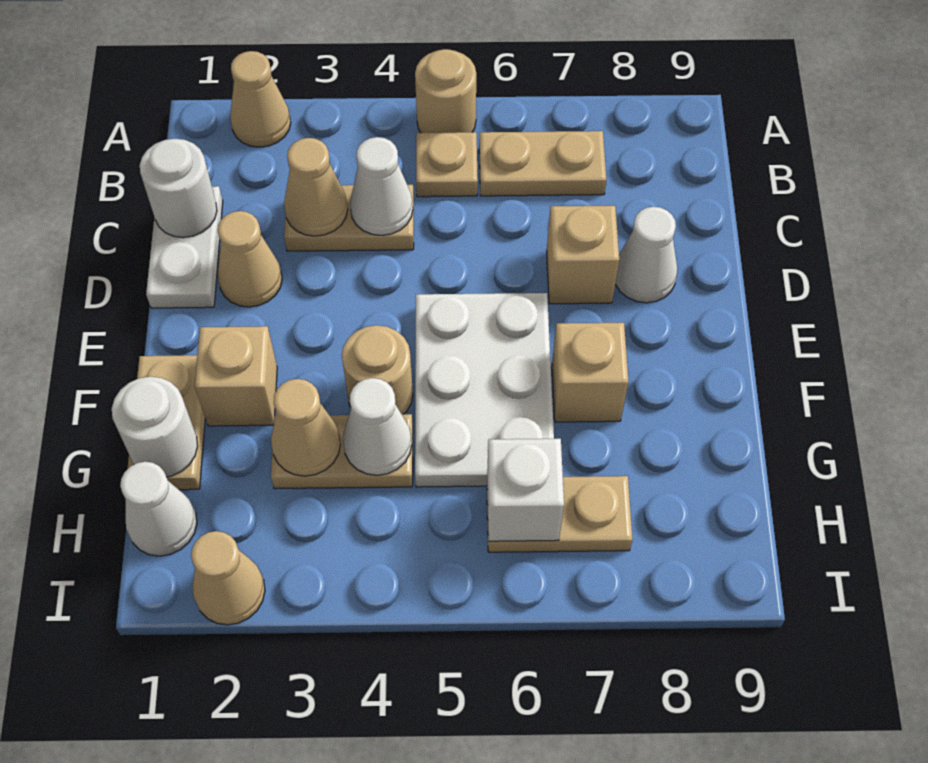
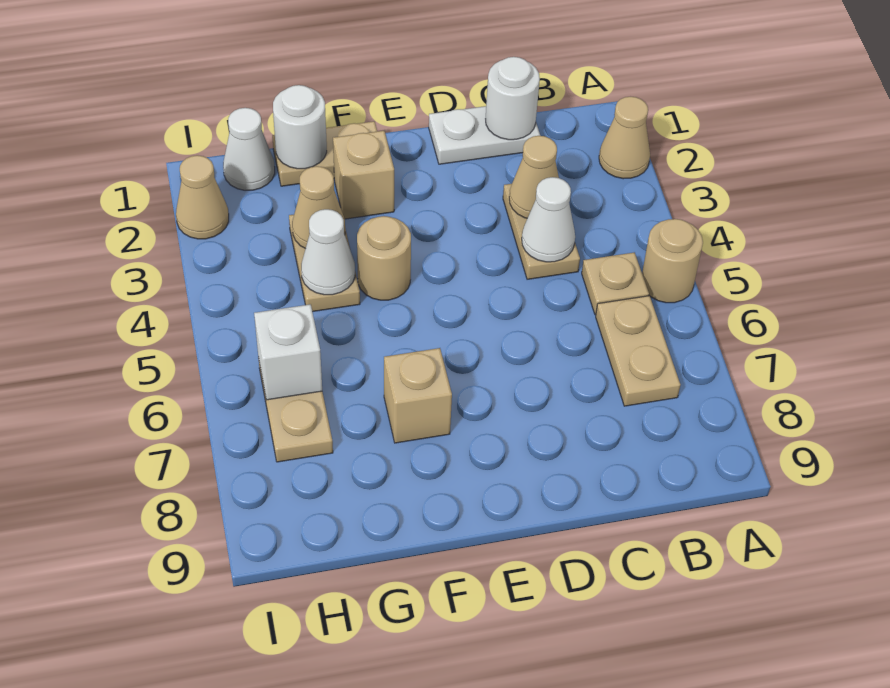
tan cone D2 level 1 -> none
tan brick D7 level 1 -> none
white cone D8 level 1 -> none
white plate E5:G6 level 1 -> none

